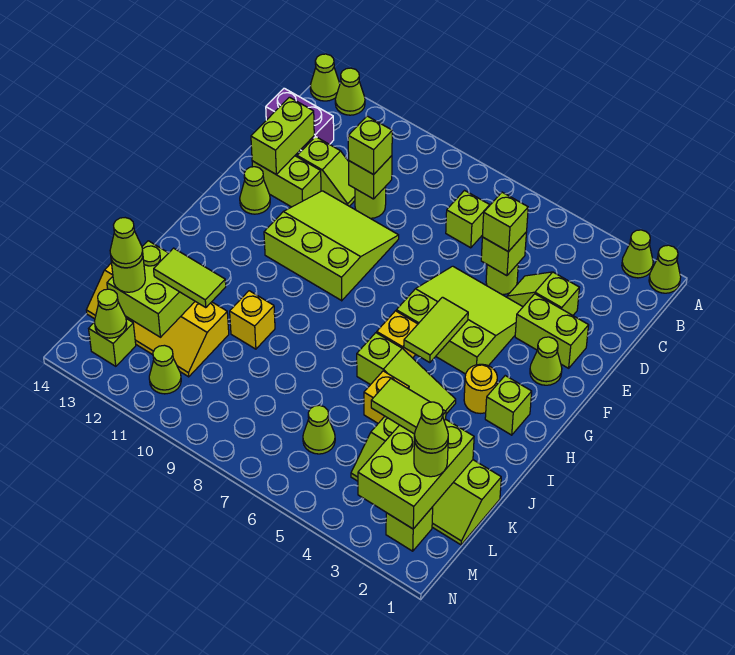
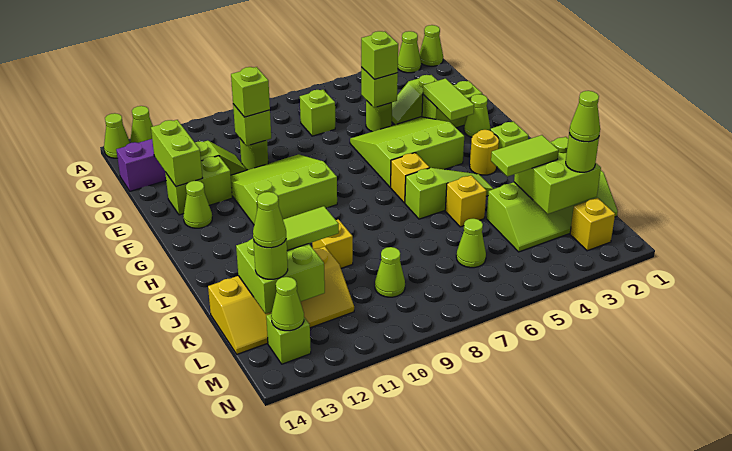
lime tile G5:H5 level 2 -> lime tile E3:F3 level 2
lime brick K2:M3 level 2 -> lime brick K2:L3 level 2
lime brick M2 level 1 -> yellow brick M2 level 1
lime cone M11 level 1 -> lime cone L9 level 1

